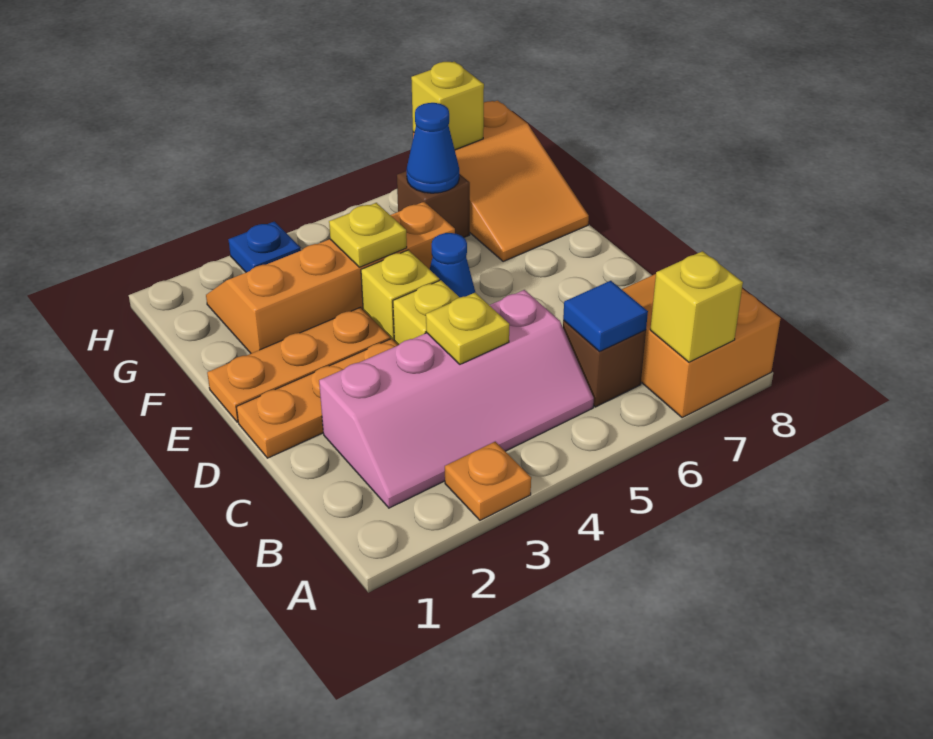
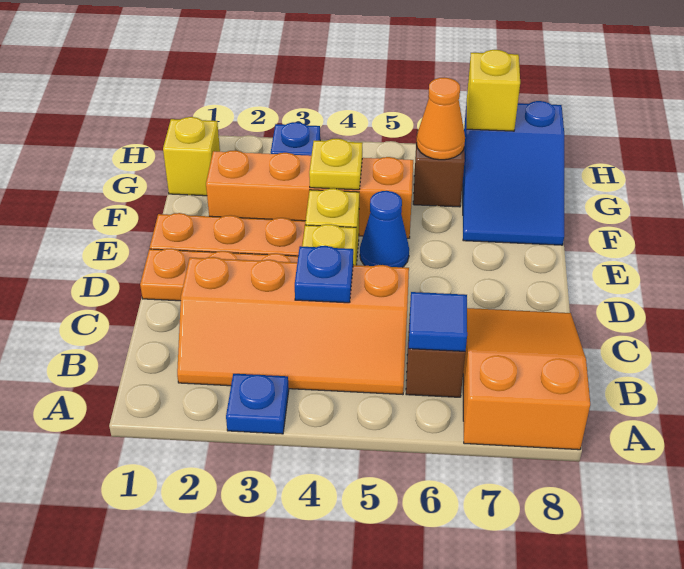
orange plate A3 level 1 -> blue plate A3 level 1
yellow brick A7 level 2 -> yellow brick G1 level 1
pink slope B2:C5 level 1 top C -> orange slope B2:C5 level 1 top C
yellow plate C4 level 2 -> blue plate C4 level 2
orange slope F7:H8 level 1 top H -> blue slope F7:H8 level 1 top H
blue cone G6 level 2 -> orange cone G6 level 2

